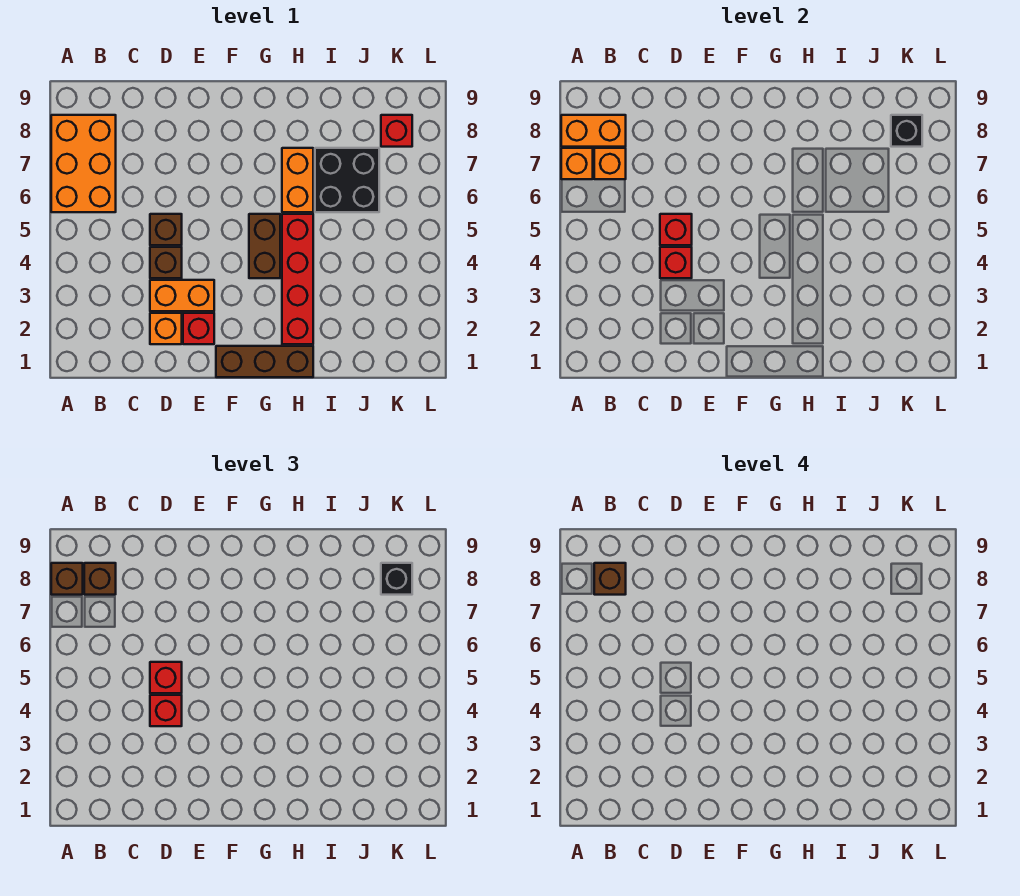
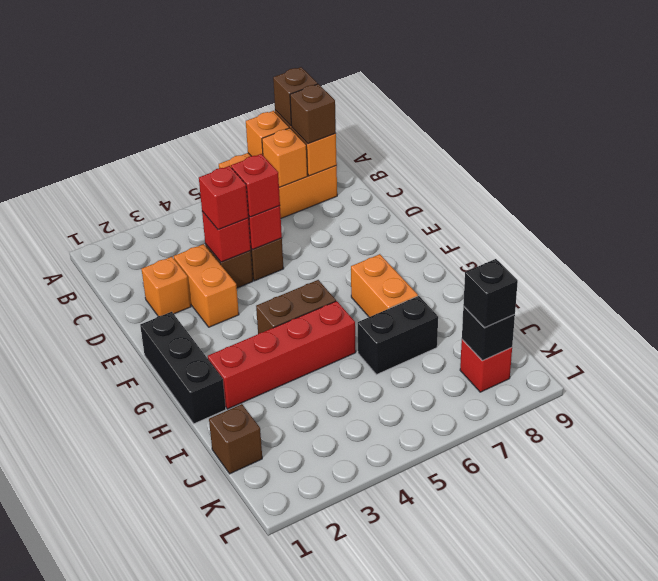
brown brick B8 level 4 -> brown brick J1 level 1
red brick E2 level 1 -> none
brown brick F1:H1 level 1 -> black brick F1:H1 level 1
orange brick H6:H7 level 1 -> orange brick G7:H7 level 1
black brick I6:J7 level 1 -> black brick I6:I7 level 1

